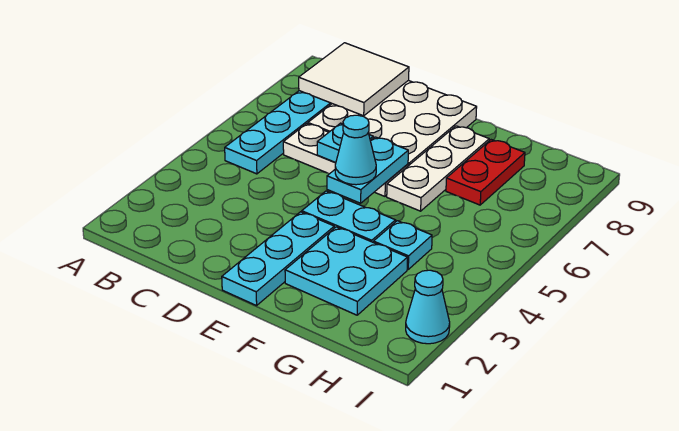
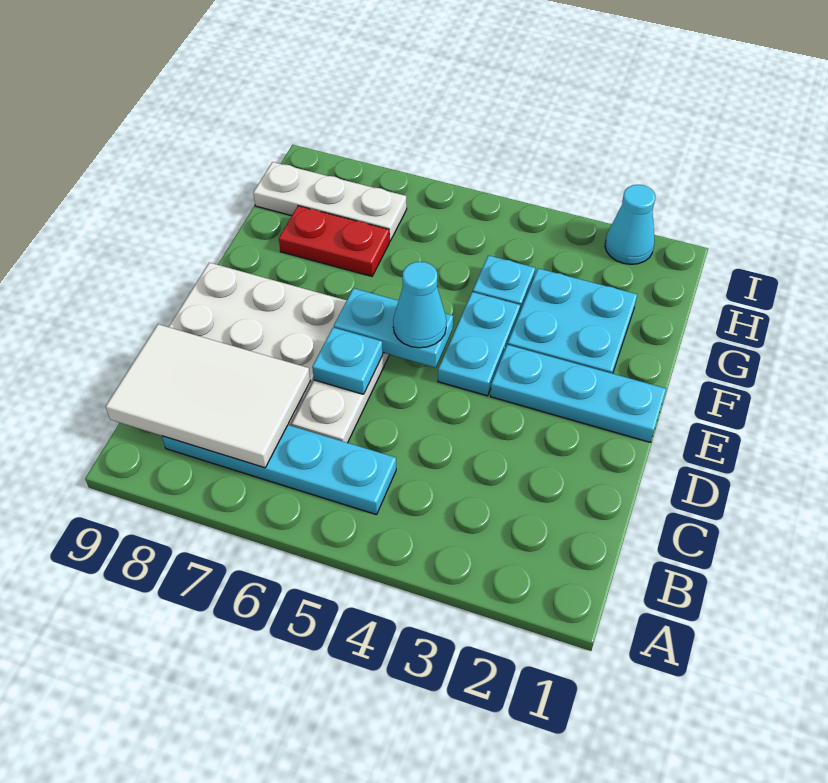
white tile B8:C9 level 2 -> white tile B7:C9 level 2
white plate F6:F8 level 1 -> white plate H7:H9 level 1

